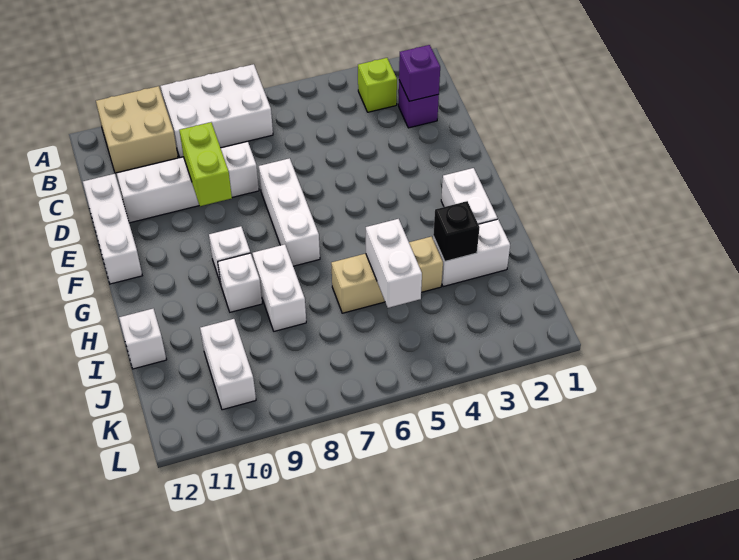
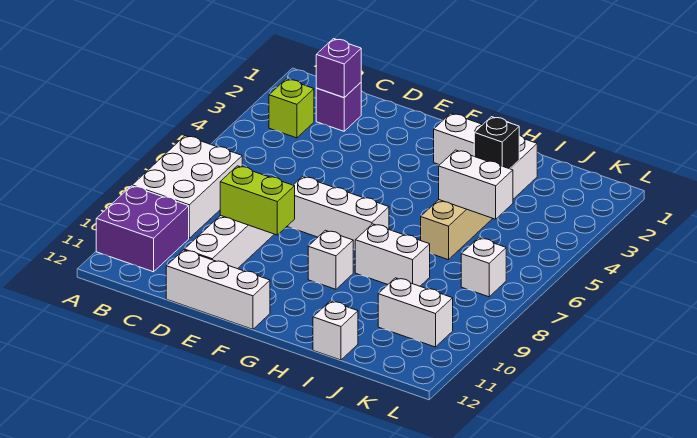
tan brick A10:B11 level 1 -> purple brick A10:B11 level 1
white brick H9 level 1 -> white brick K7 level 1

